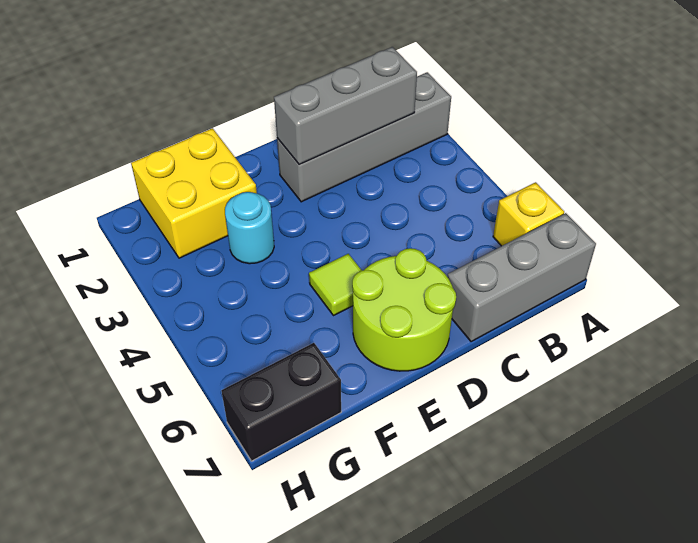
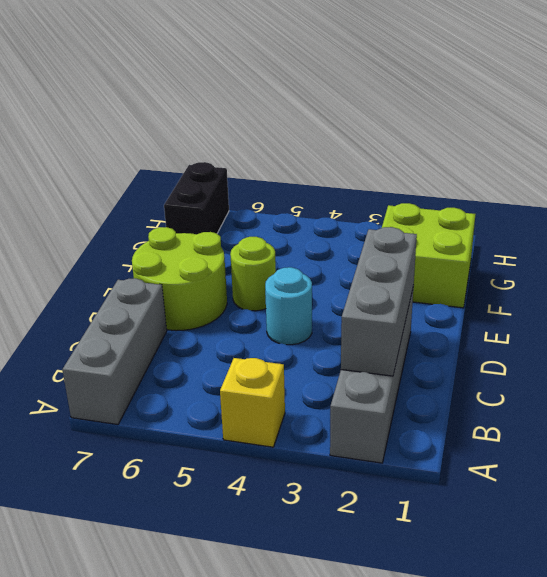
yellow brick A6 level 1 -> yellow brick A4 level 1
lime tile E5 level 1 -> lime round brick E5 level 1
yellow brick F1:G2 level 1 -> lime brick F1:G2 level 1
cyan round brick F3 level 1 -> cyan round brick D4 level 1

